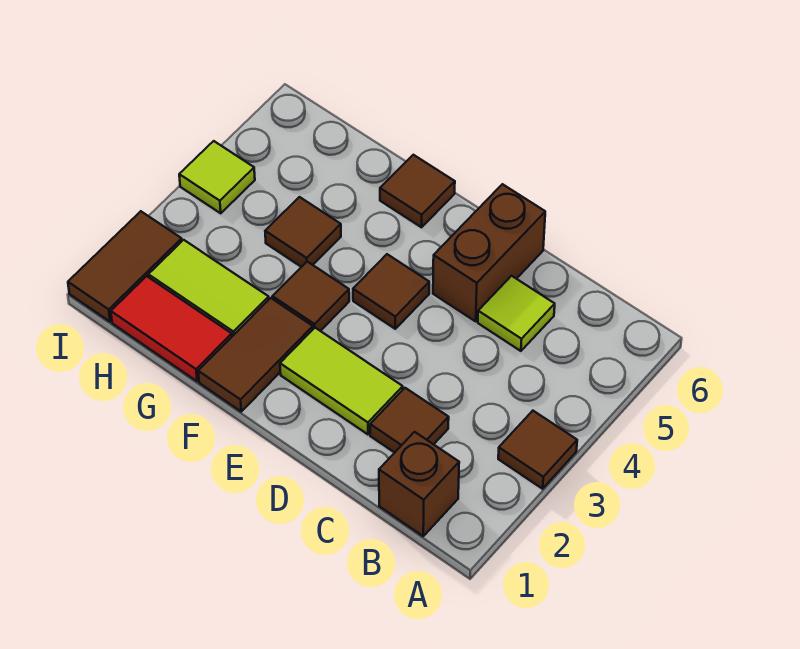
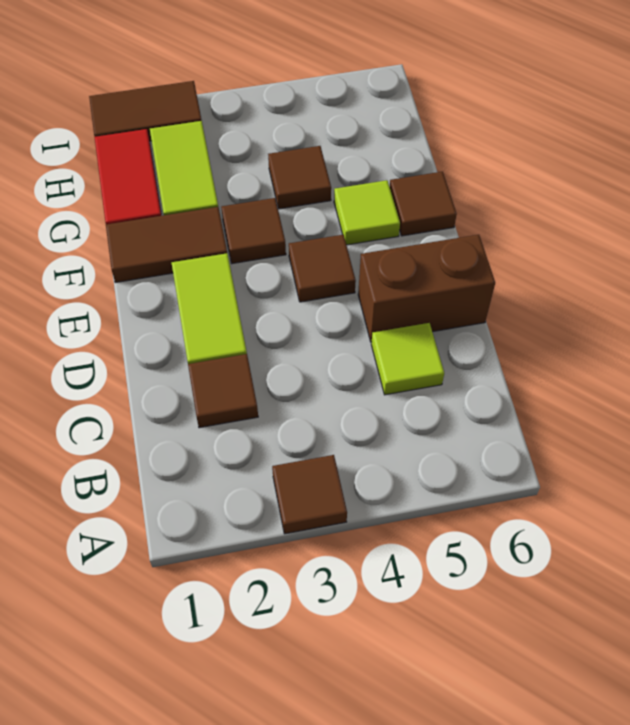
brown brick B1 level 1 -> none
lime tile I4 level 1 -> lime tile F5 level 1

